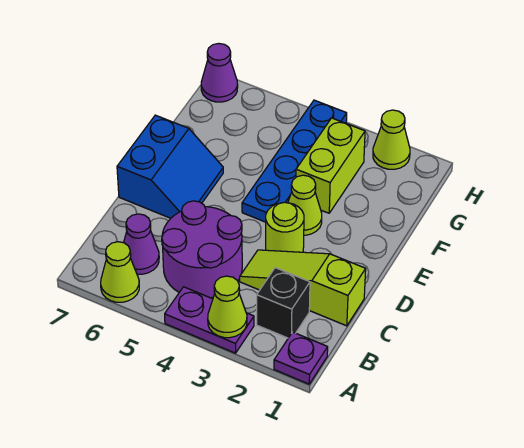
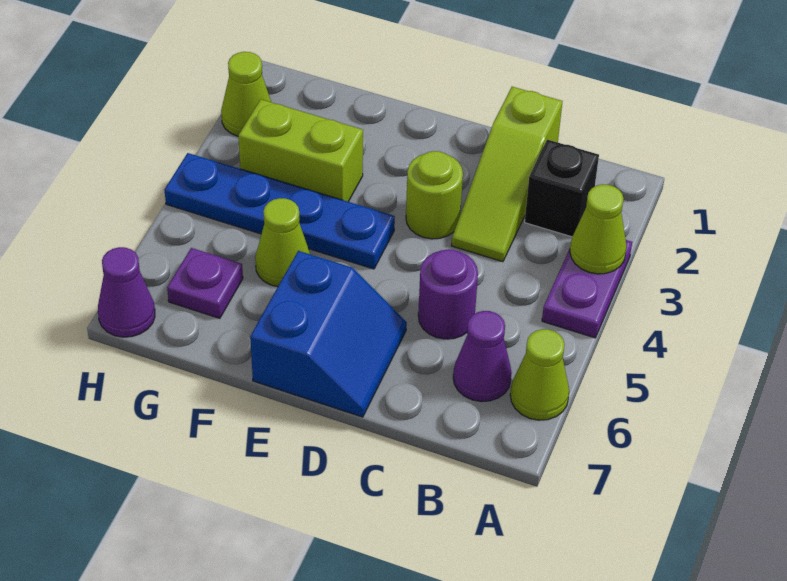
purple plate A1 level 1 -> purple plate G6 level 1
purple round brick B4:C5 level 1 -> purple round brick C5 level 1
blue slope D6:E7 level 1 top 7 -> blue slope D6:E7 level 1 top E
lime cone E3 level 1 -> lime cone F5 level 1

